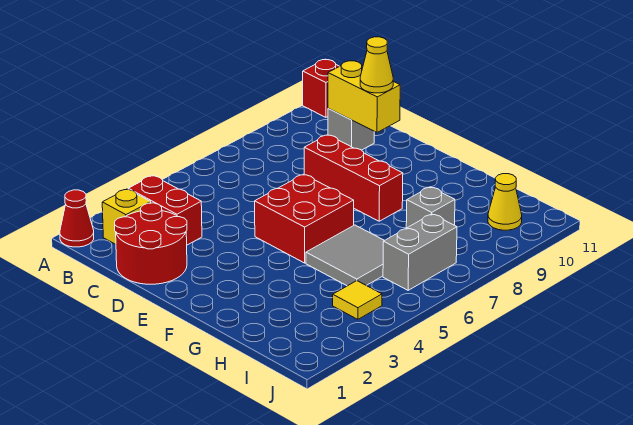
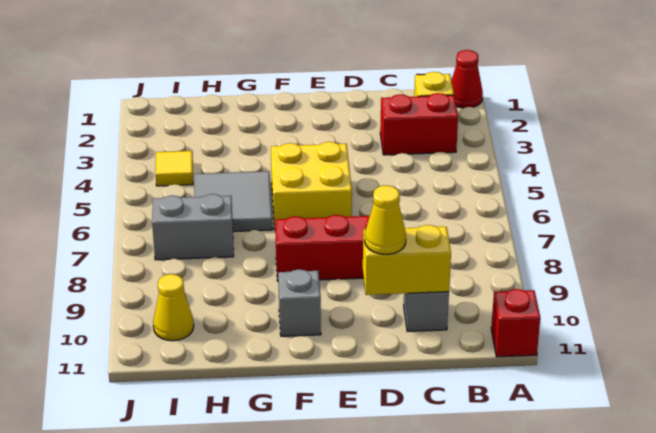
red round brick C1:D2 level 1 -> none
red brick E5:F6 level 1 -> yellow brick E5:F6 level 1
grey brick H8 level 1 -> grey brick F10 level 1
grey brick I6:I7 level 1 -> grey brick H7:I7 level 1

